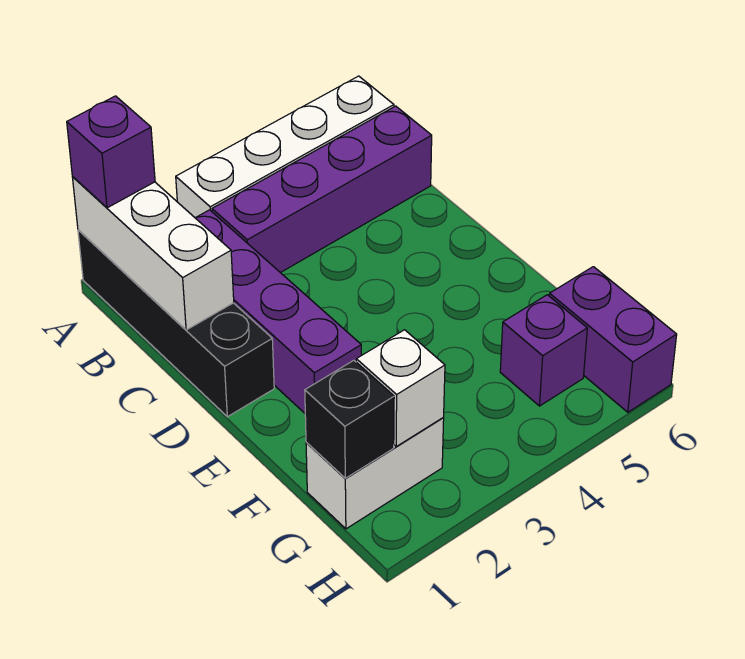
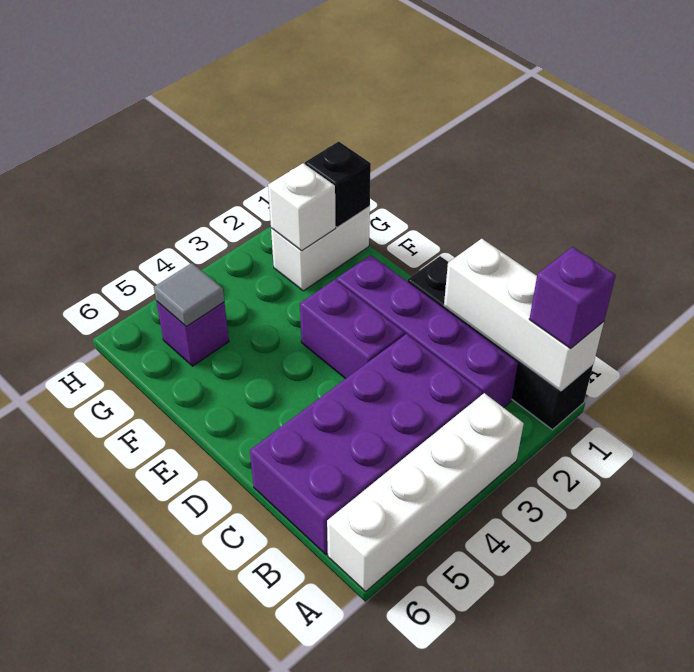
purple brick B3:B6 level 1 -> purple brick B3:C6 level 1
none -> grey tile G5 level 2
purple brick G6:H6 level 1 -> purple brick D3:E3 level 1

